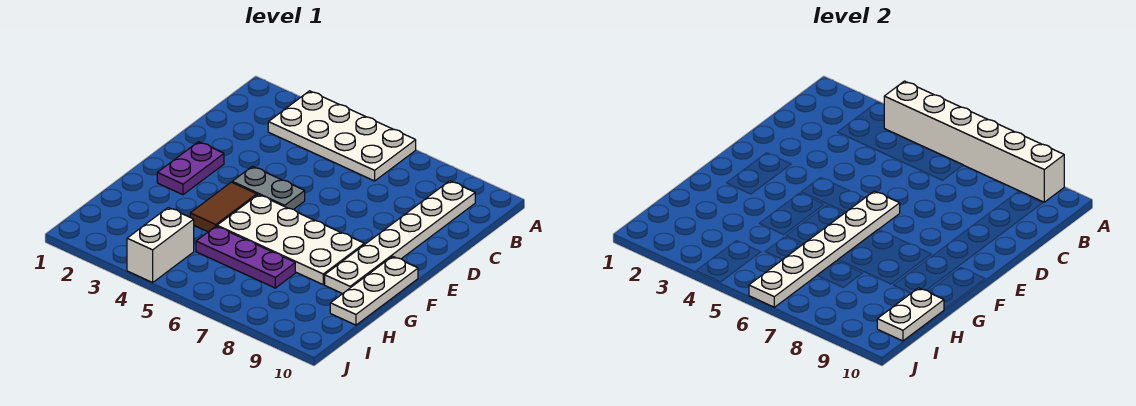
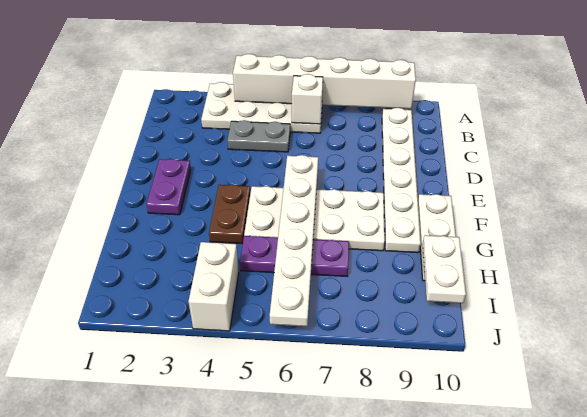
none -> white brick B6 level 2
grey plate E4:E5 level 1 -> grey plate C4:C5 level 1
brown tile F4:G4 level 1 -> brown plate F4:G4 level 1

